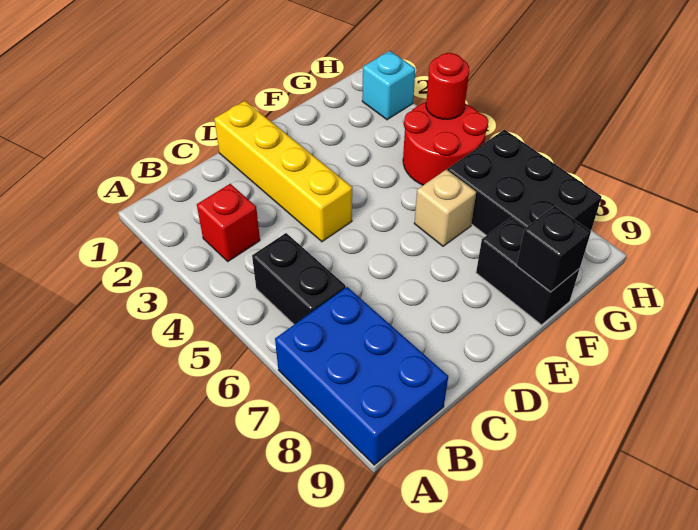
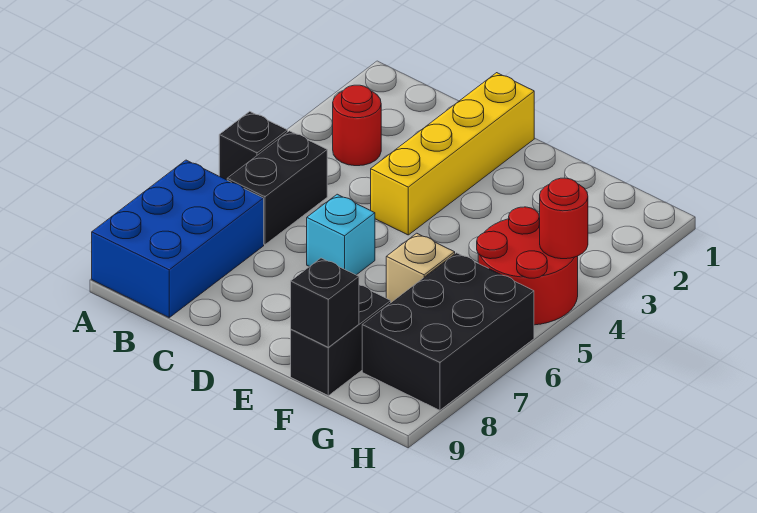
none -> black brick A5 level 1
red brick B3 level 1 -> red round brick B3 level 1
cyan brick H2 level 1 -> cyan brick D6 level 1

